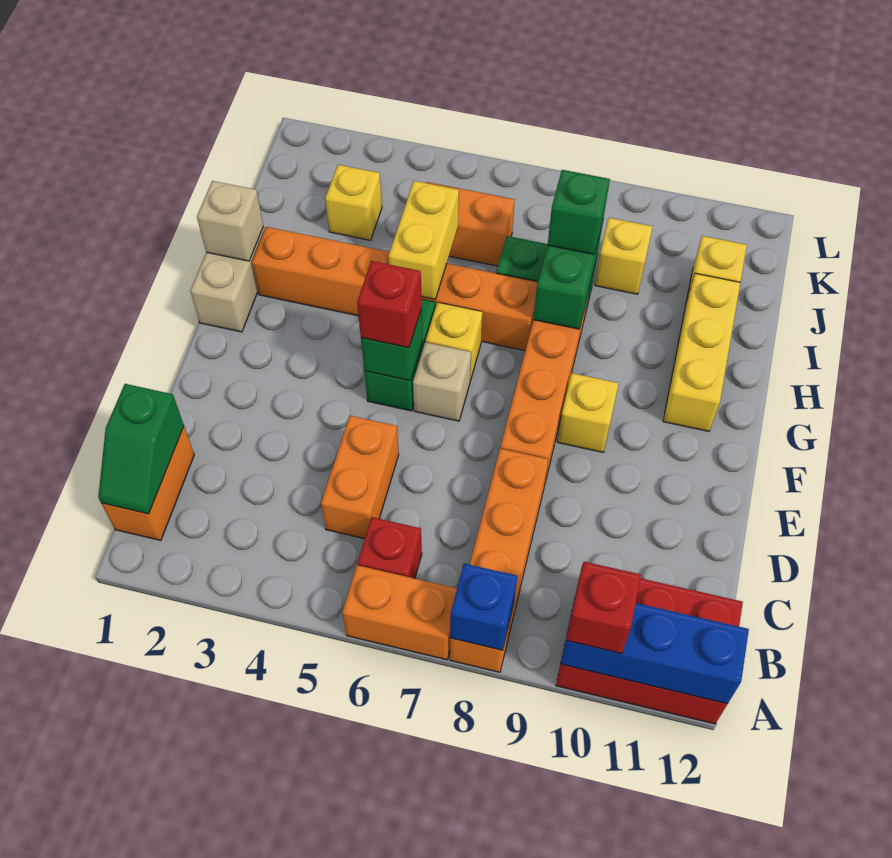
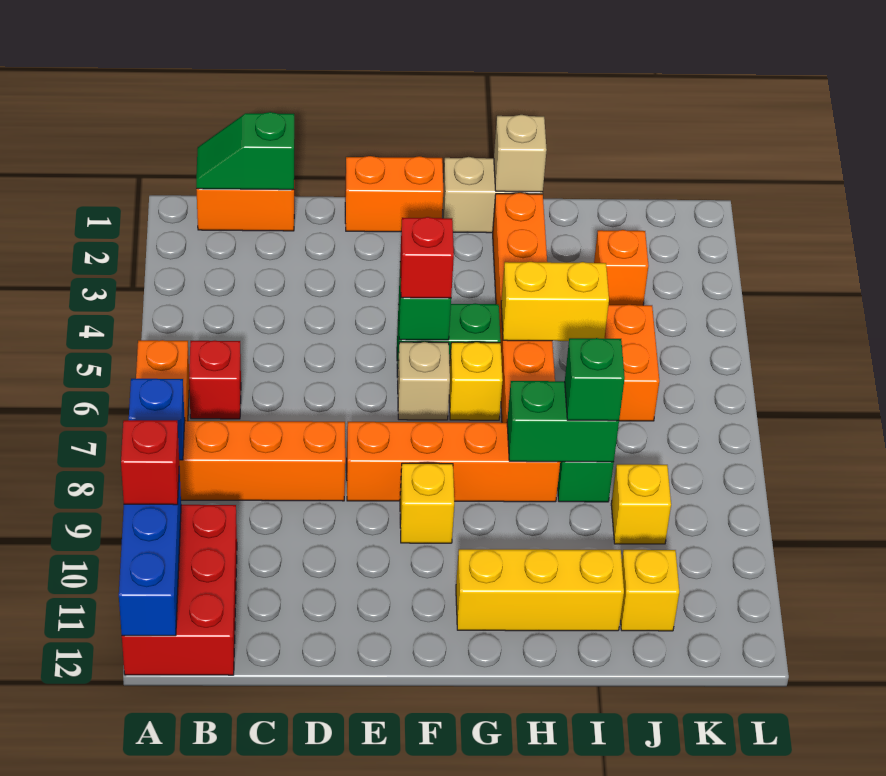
orange brick C5:D5 level 1 -> orange brick E1:F1 level 1
yellow brick J3 level 1 -> orange brick J3 level 1

